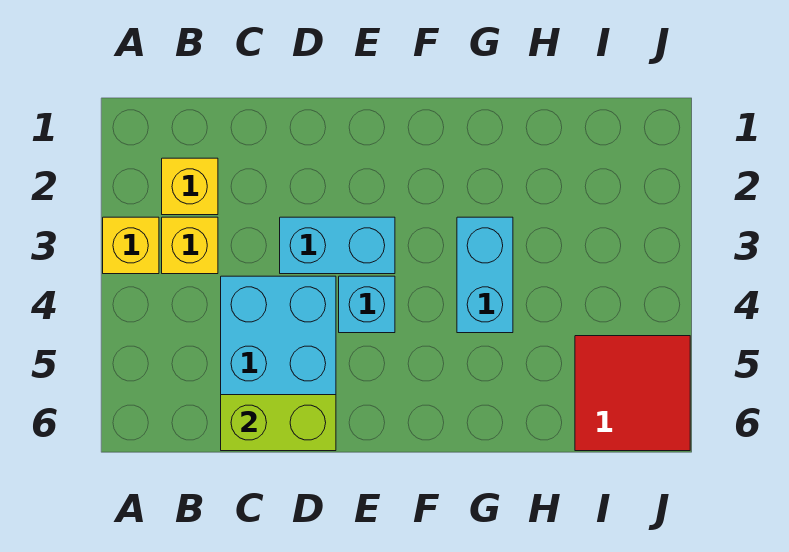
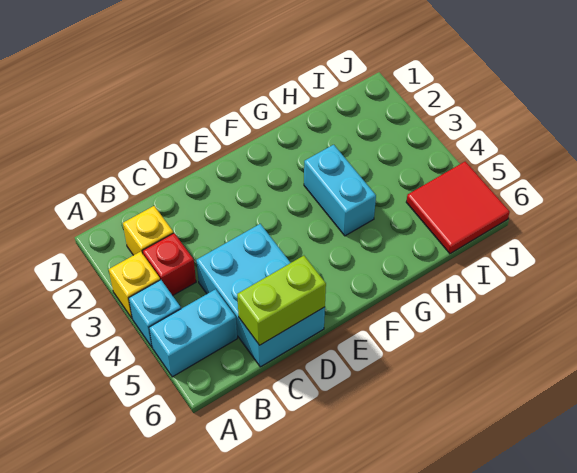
yellow brick B3 level 1 -> red brick B3 level 1
cyan brick D3:E3 level 1 -> cyan brick A5:B5 level 1
cyan brick E4 level 1 -> cyan brick A4 level 1

